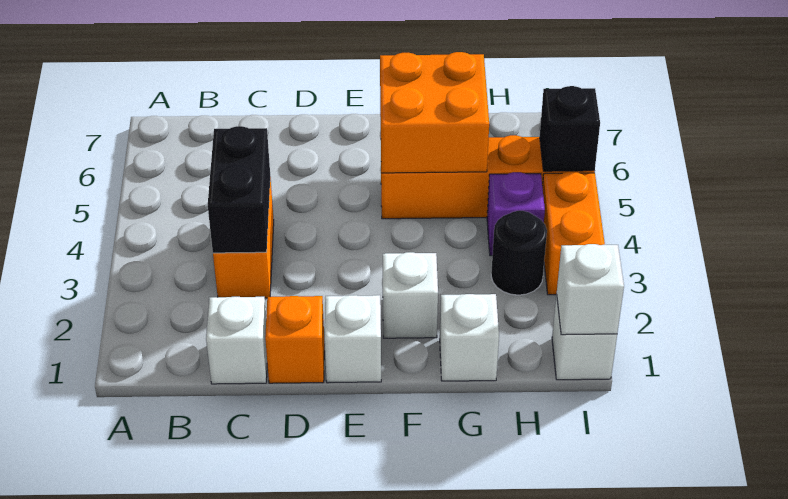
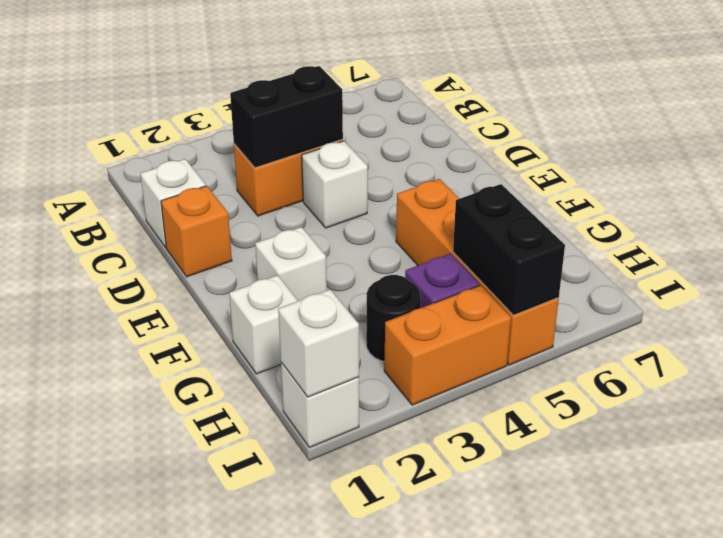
white brick E1 level 1 -> white brick D4 level 1
orange brick F5:G6 level 2 -> none
black brick I5 level 2 -> black brick H5:I5 level 2

